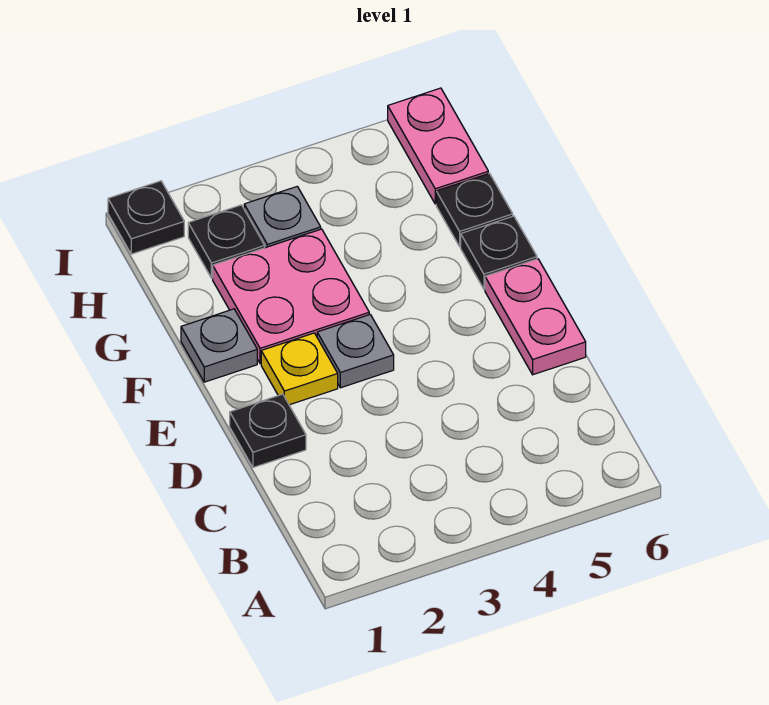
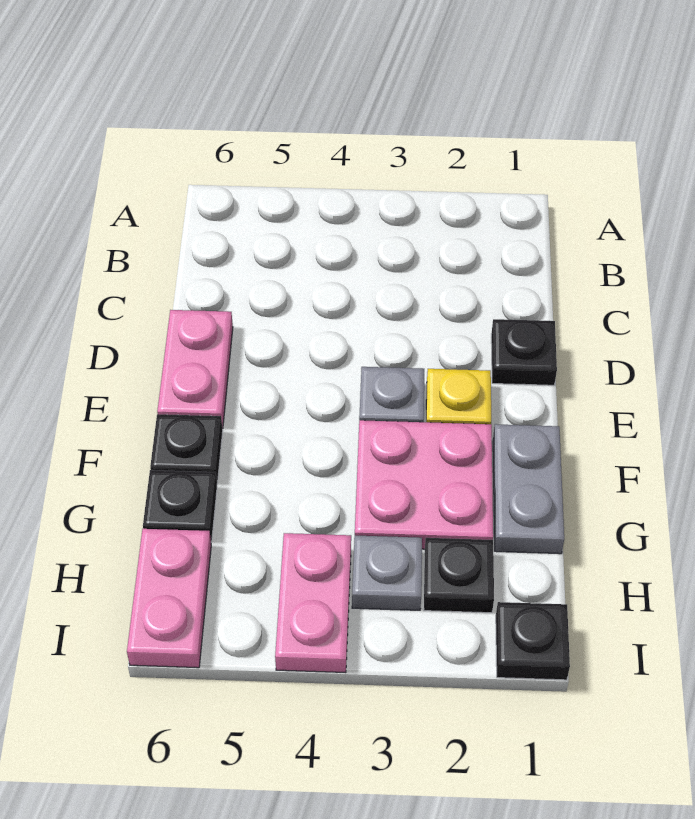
grey plate F1 level 1 -> grey plate F1:G1 level 1
none -> pink plate H4:I4 level 1

